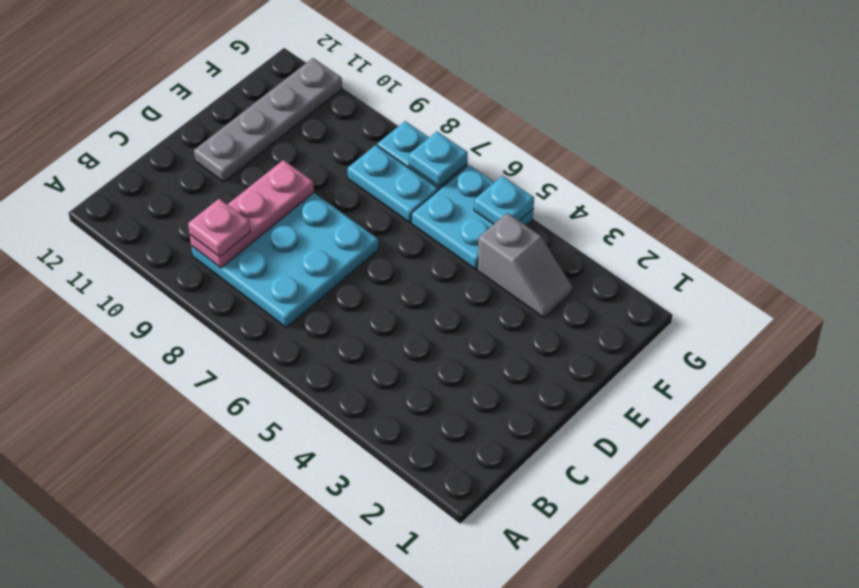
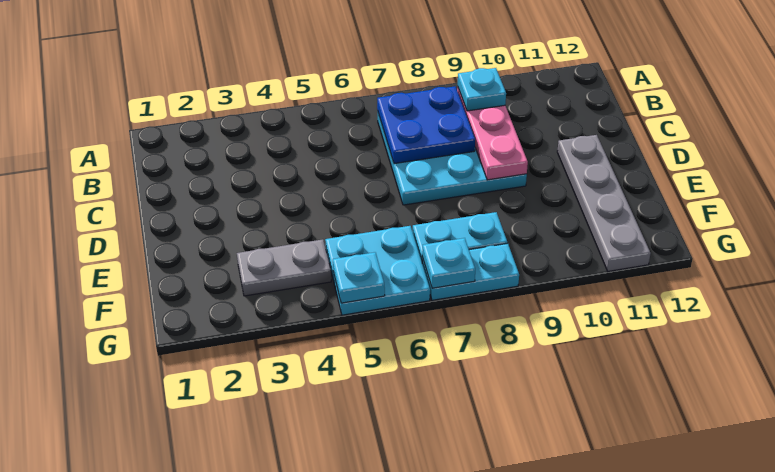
none -> blue plate B7:C8 level 2
pink plate B9 level 3 -> cyan plate B9 level 3
grey slope F3:F4 level 1 top 4 -> grey plate F3:F4 level 1

